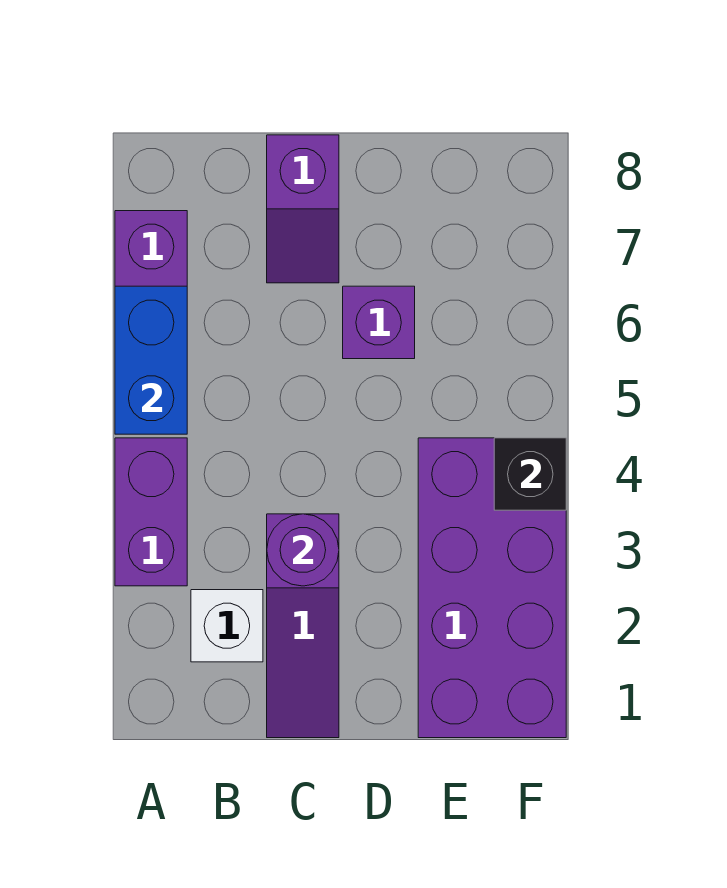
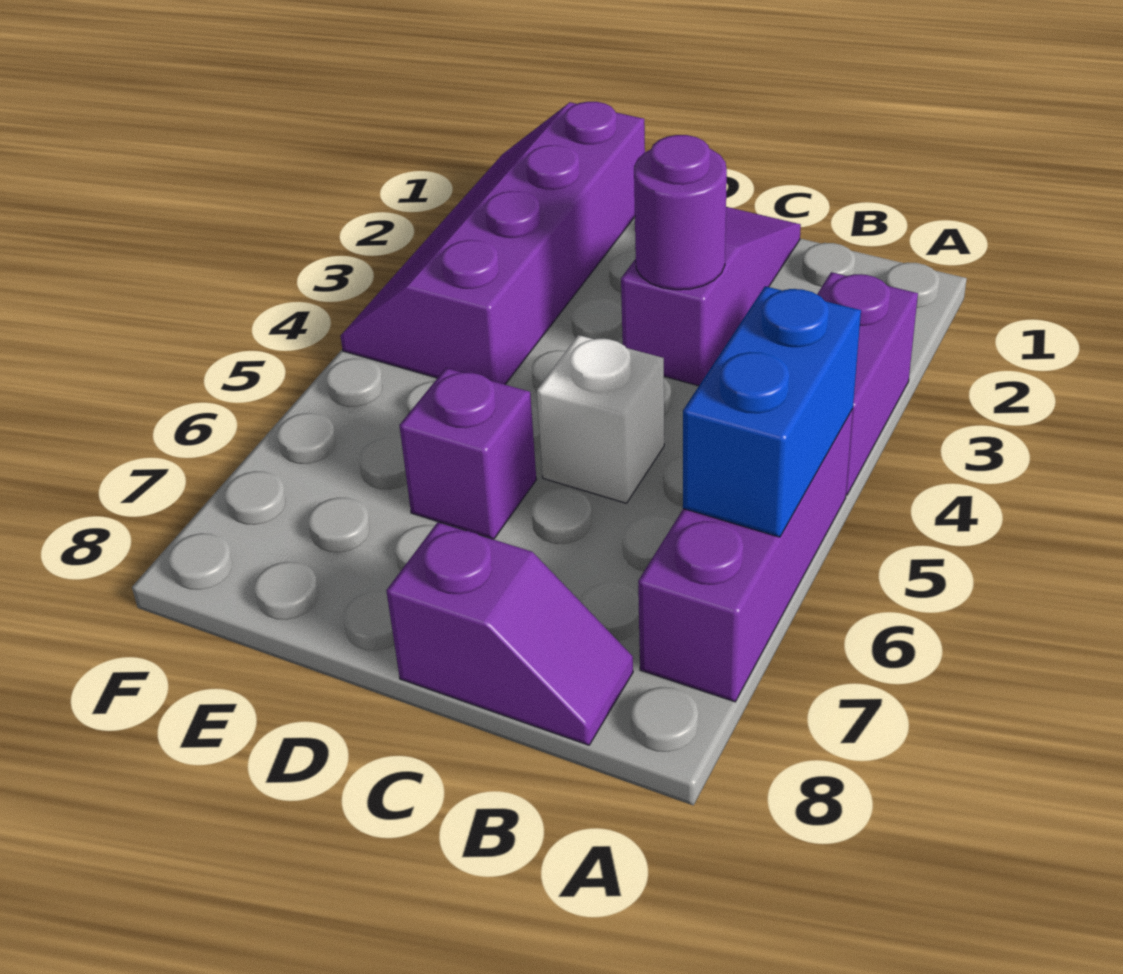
white brick B2 level 1 -> white brick C5 level 1
purple slope C7:C8 level 1 top 8 -> purple slope B8:C8 level 1 top C
purple brick E1:F4 level 1 -> purple slope E1:F4 level 1 top E
black brick F4 level 2 -> none

